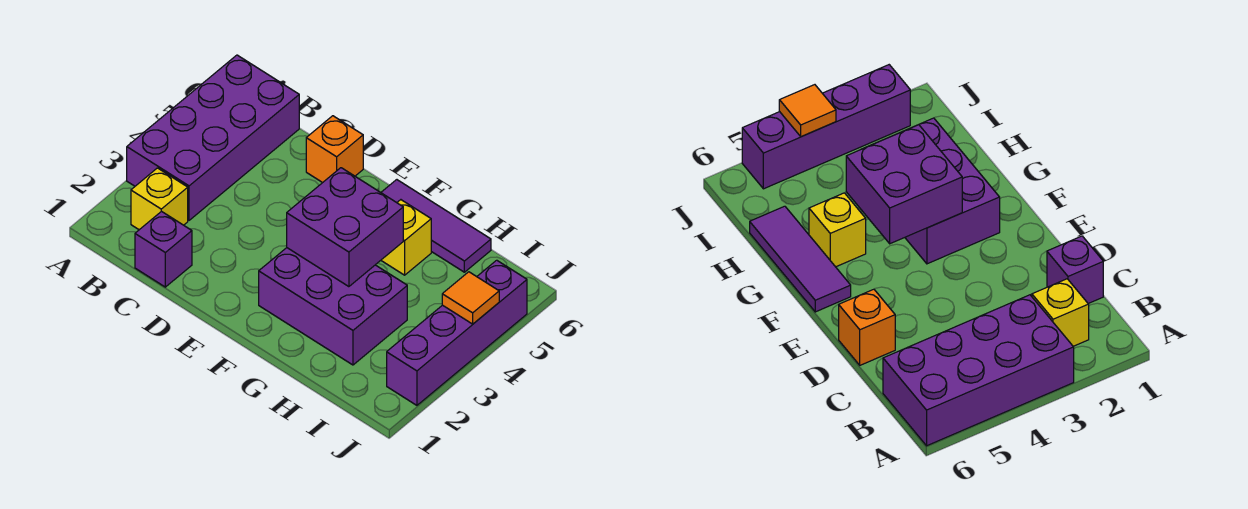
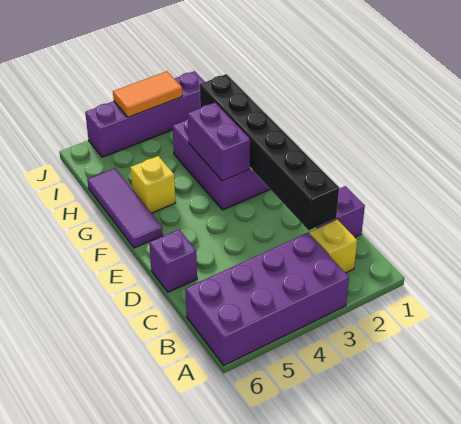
none -> black brick C2:H2 level 2
orange brick D6 level 1 -> purple brick D6 level 1
purple brick F3:G4 level 2 -> purple brick F3:G3 level 2
orange tile J4 level 2 -> orange tile J3:J4 level 2

